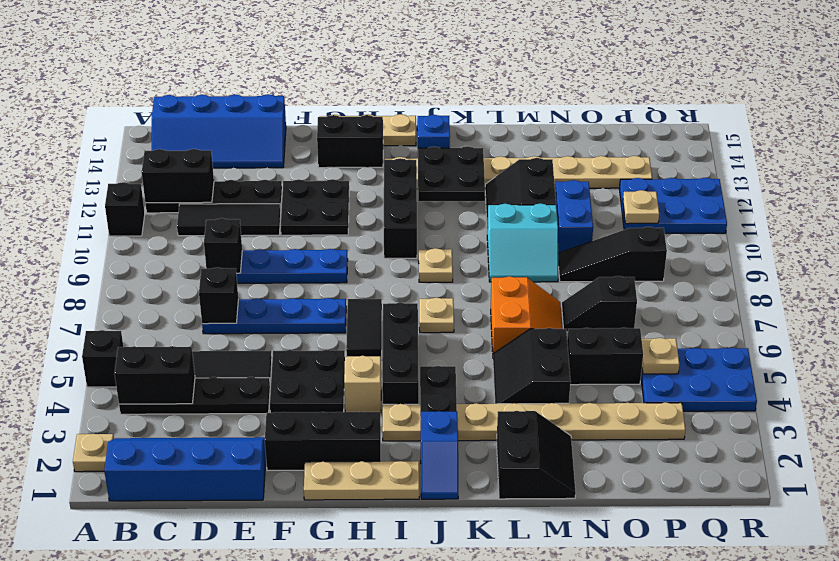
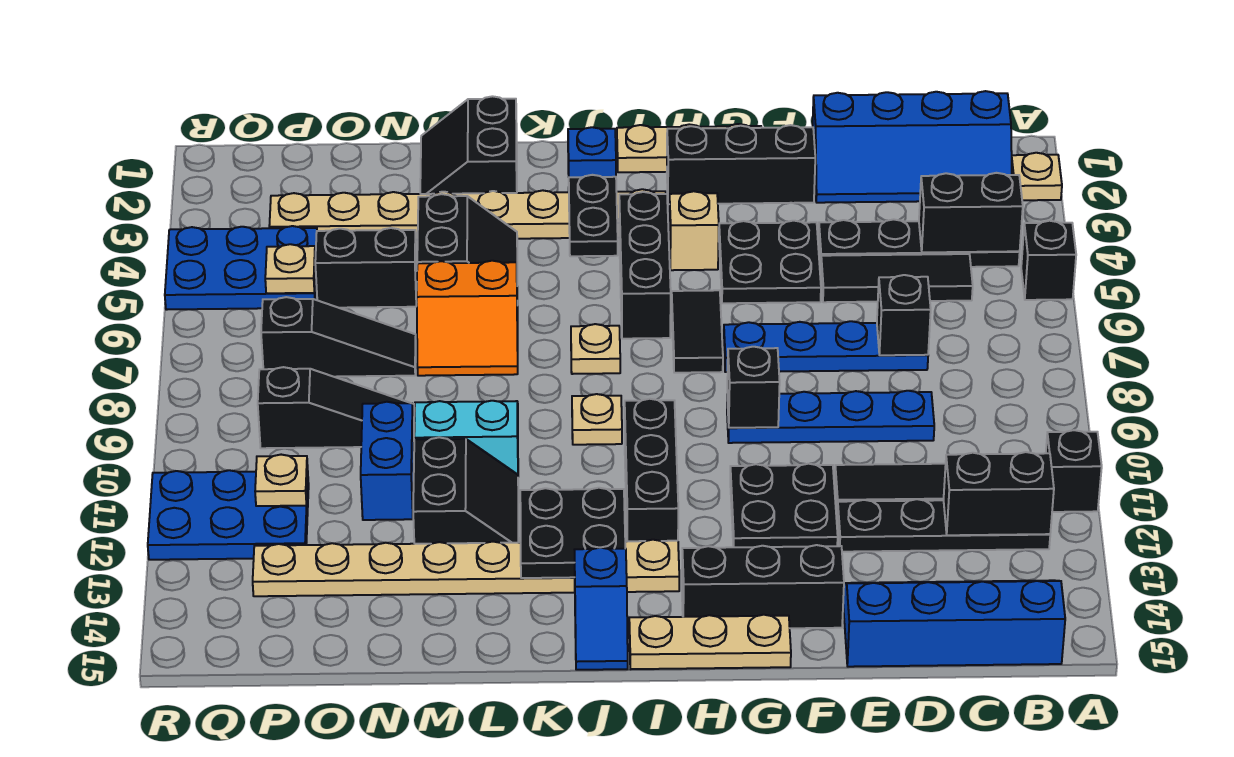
black brick D9 level 2 -> black brick G9 level 2
black brick G14:H14 level 1 -> black brick F14:H14 level 1
orange slope L6:M7 level 1 top L -> orange slope L6:M7 level 1 top 6
black slope N7:O7 level 1 top O -> black slope N7:P7 level 1 top P

